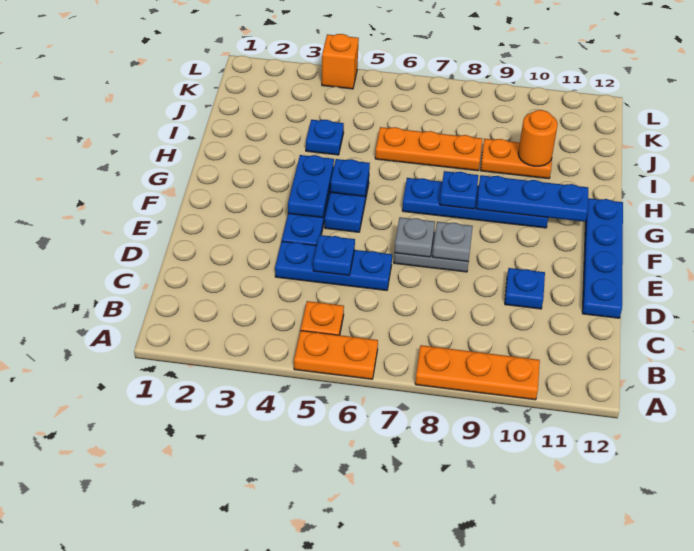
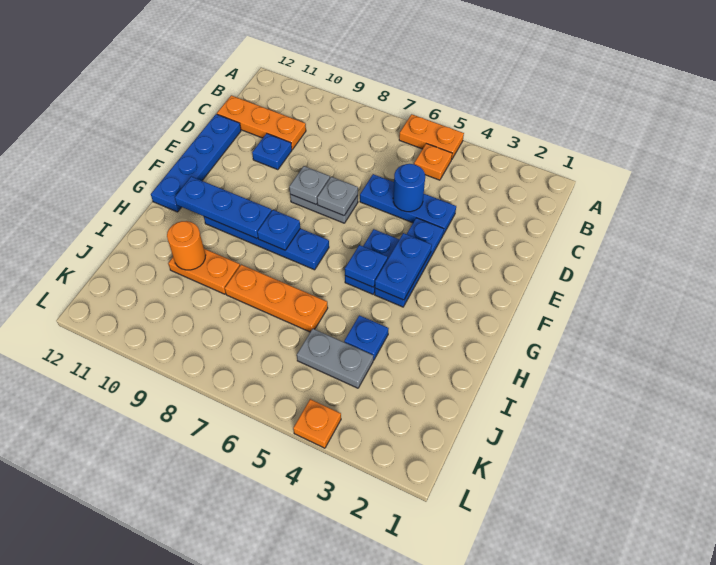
orange plate A8:A10 level 1 -> orange plate C10:C12 level 1
blue plate D5 level 2 -> blue round brick D5 level 2
none -> grey plate J4:J5 level 1
orange brick L4 level 1 -> orange plate L4 level 1

